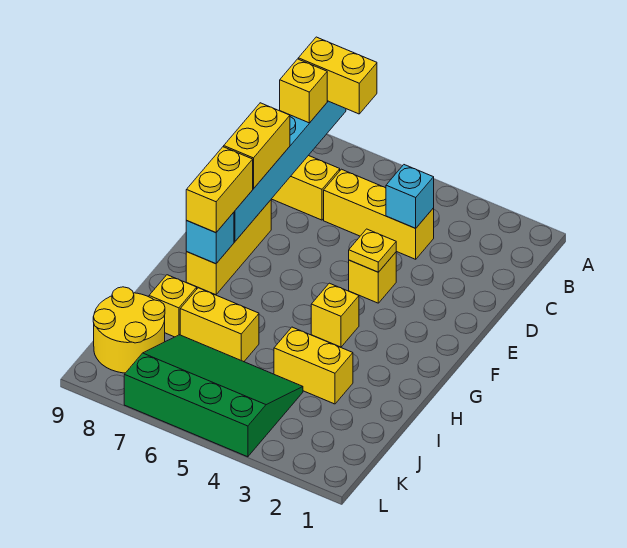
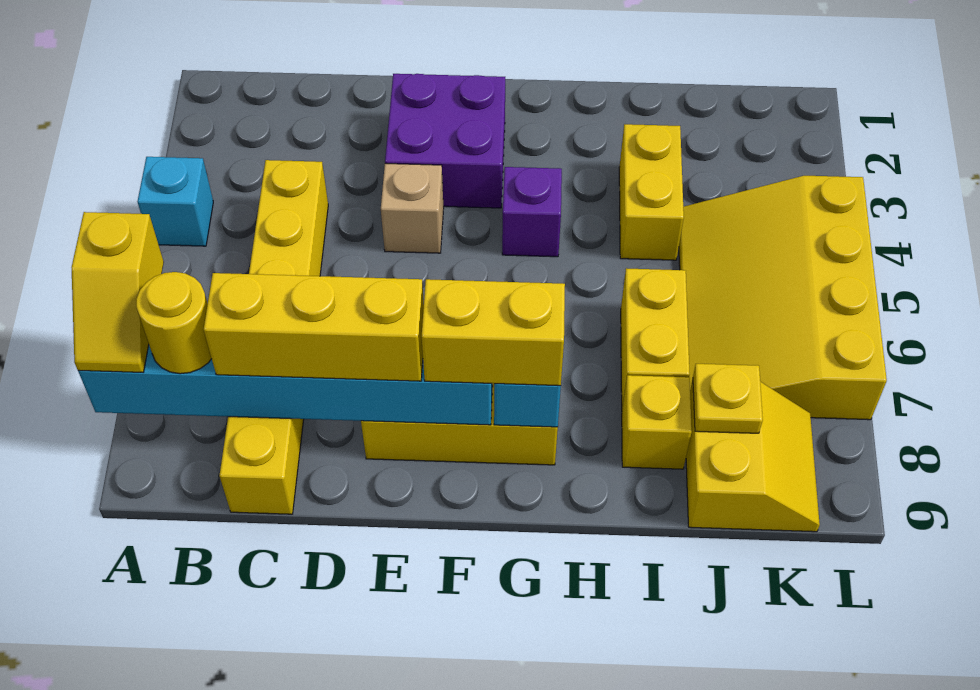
yellow brick A7:A8 level 3 -> yellow slope A7:A8 level 3 top 7
yellow brick B8 level 3 -> yellow round brick B8 level 3
cyan brick C4 level 2 -> cyan brick A4 level 1
yellow brick D8:E8 level 3 -> yellow brick C8:E8 level 3
none -> purple brick E2:F3 level 1
yellow brick E4 level 1 -> tan brick E4 level 1
yellow plate E4 level 2 -> yellow plate J8 level 2
yellow brick G4 level 1 -> purple brick G4 level 1
green slope J4:L7 level 1 top L -> yellow slope J4:L7 level 1 top L
yellow round brick J8:K9 level 1 -> yellow slope J8:K9 level 1 top J

